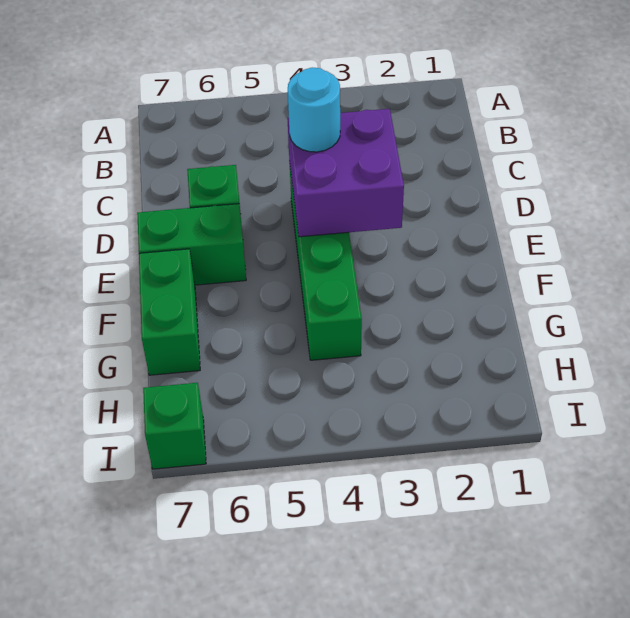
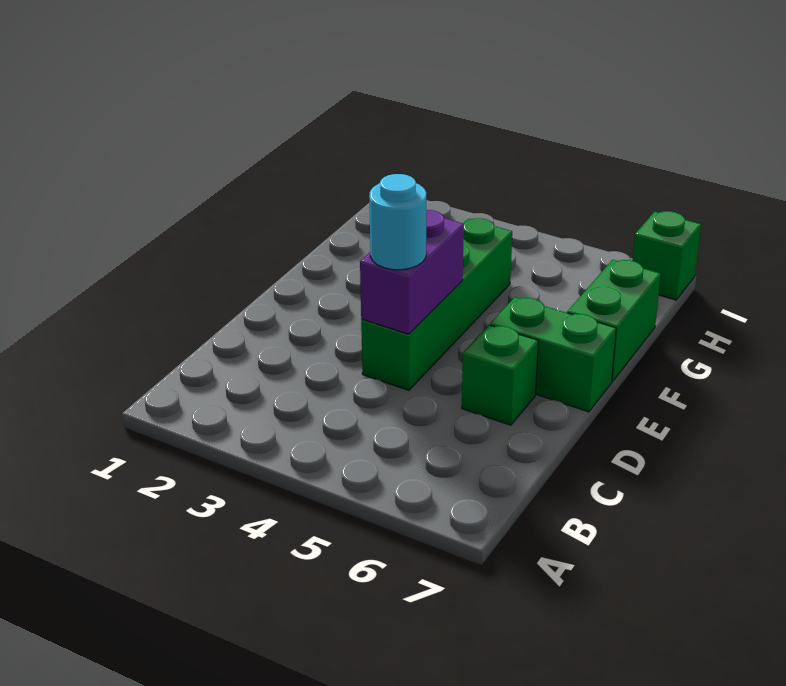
purple brick D3:E4 level 2 -> purple brick D4:E4 level 2

